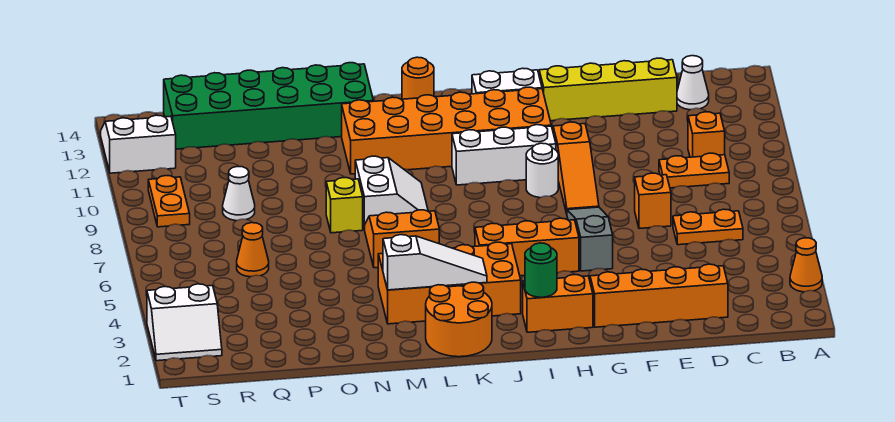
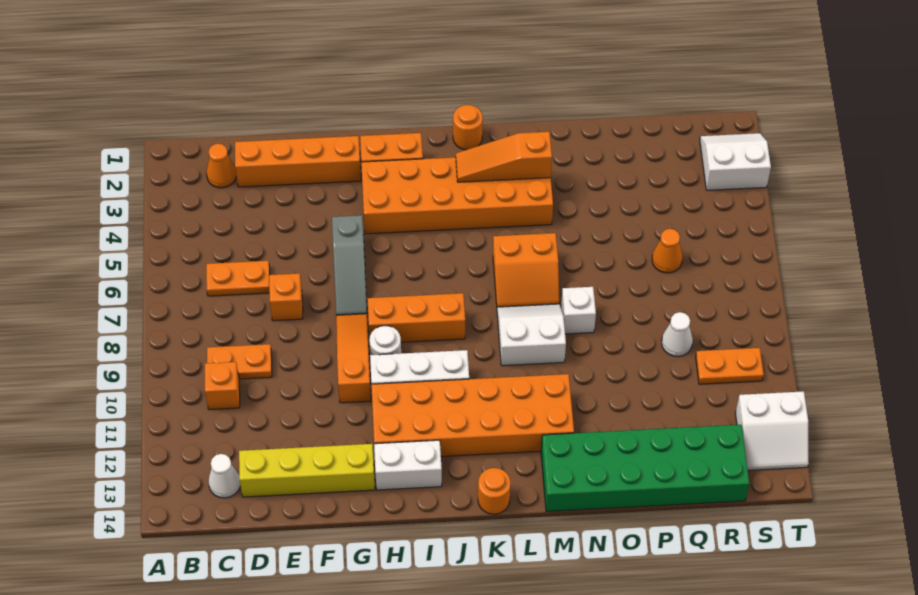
orange cone A3 level 1 -> orange cone C2 level 1
orange brick H5:J5 level 1 -> orange brick H8:J8 level 1
green round brick I2 level 2 -> none
orange brick J3:M4 level 1 -> orange brick H3:M4 level 1
orange round brick K1:L2 level 1 -> orange round brick K1 level 1
white slope K3:M3 level 2 top M -> orange slope K3:M3 level 2 top M
white slope L8:M9 level 1 top M -> white slope L8:M9 level 1 top 9
yellow brick N8 level 1 -> white brick N8 level 1
orange plate S9:S10 level 1 -> orange plate R10:S10 level 1

